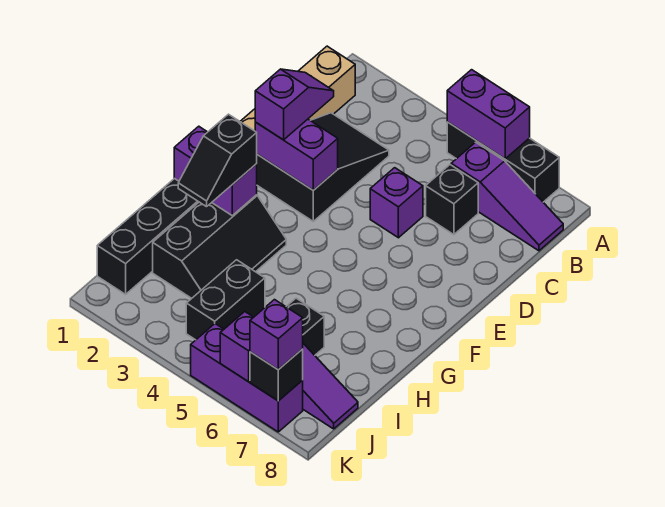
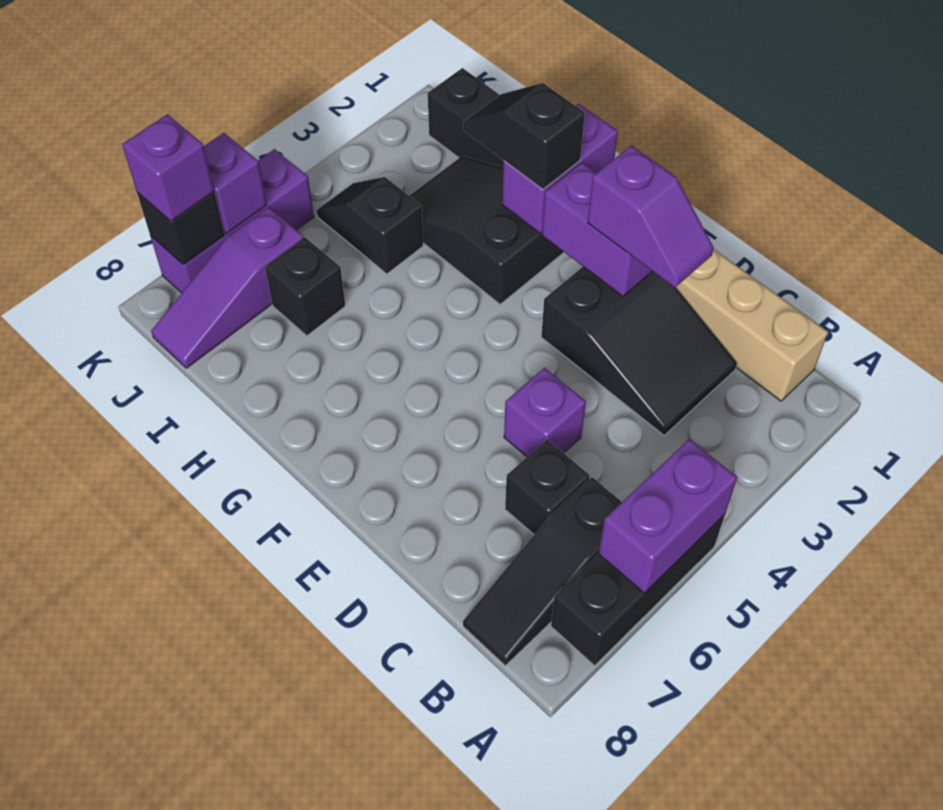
purple slope B6:B8 level 1 top 6 -> black slope B6:B8 level 1 top 6
purple brick E2:E3 level 2 -> purple brick E2:F2 level 2
black slope G2:I3 level 1 top 2 -> black slope G2:I3 level 1 top G
black brick I4:J4 level 1 -> black slope I4:J4 level 1 top I

